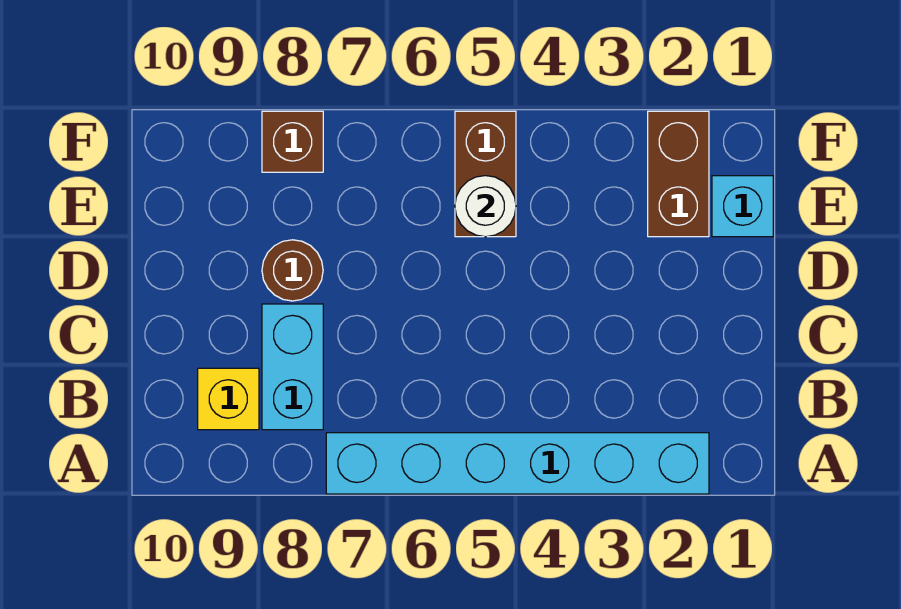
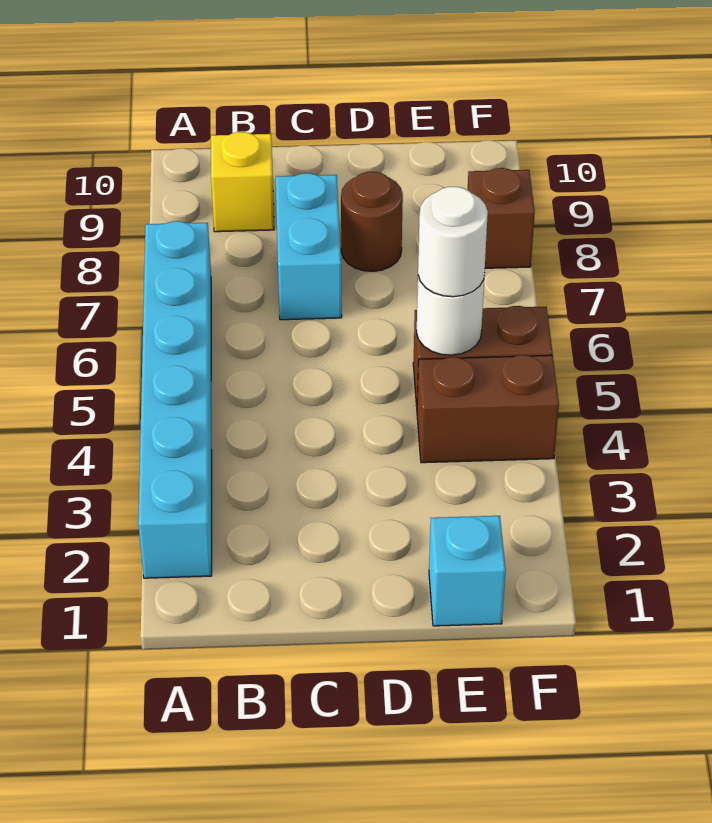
cyan brick B8:C8 level 1 -> cyan brick C7:C8 level 1
brown brick E2:F2 level 1 -> brown brick E4:F4 level 1
none -> white round brick E5 level 3

